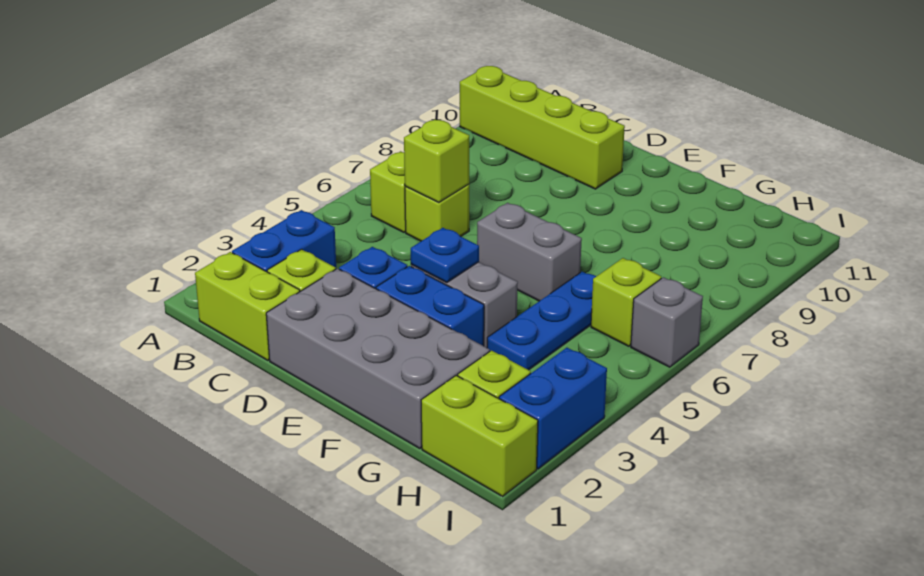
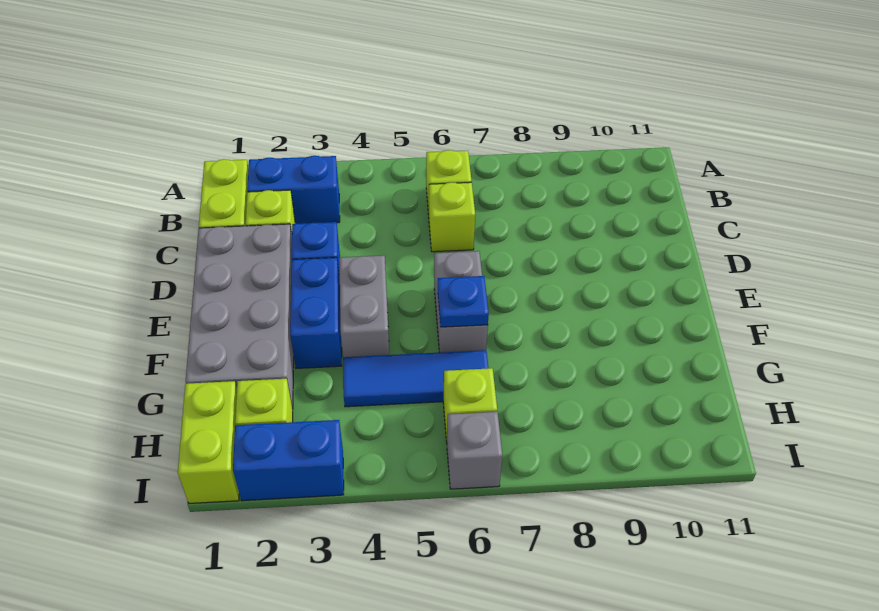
lime brick A10:D10 level 1 -> none
lime brick C6 level 2 -> none
blue plate E4 level 2 -> blue plate F6 level 2
blue plate G4:G6 level 1 -> blue tile G4:G6 level 1

